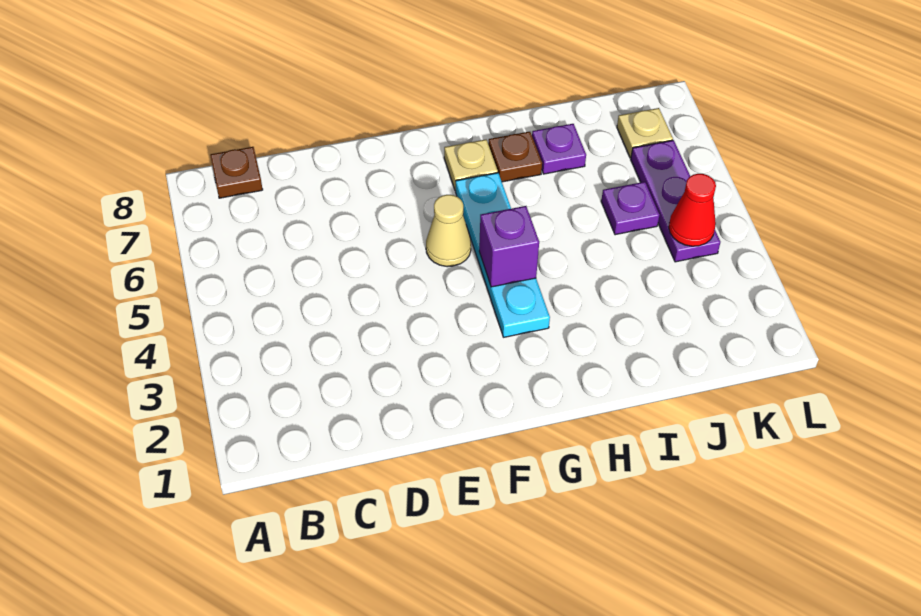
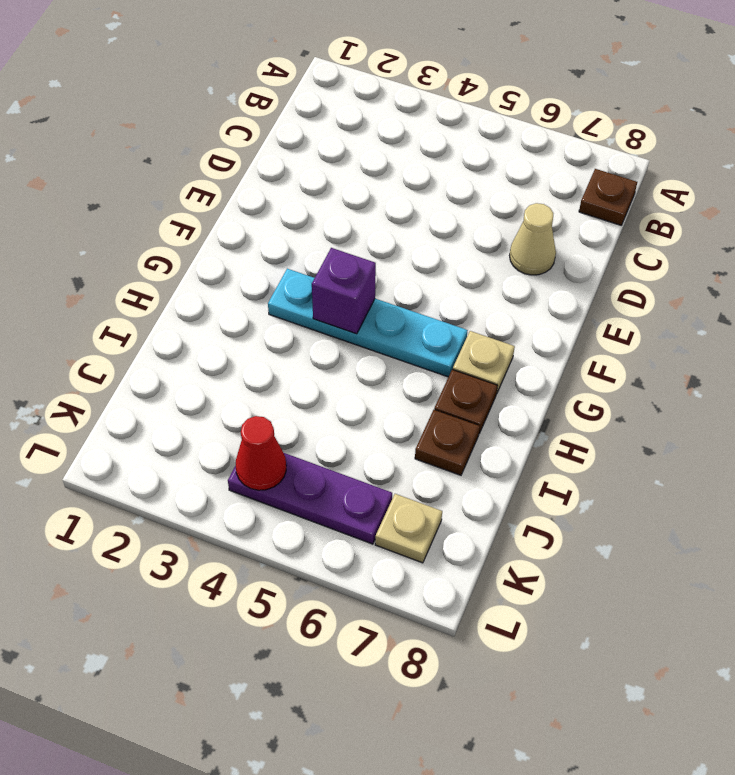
tan cone F5 level 1 -> tan cone D7 level 1
purple plate I7 level 1 -> brown plate I7 level 1
purple plate J5 level 1 -> none

